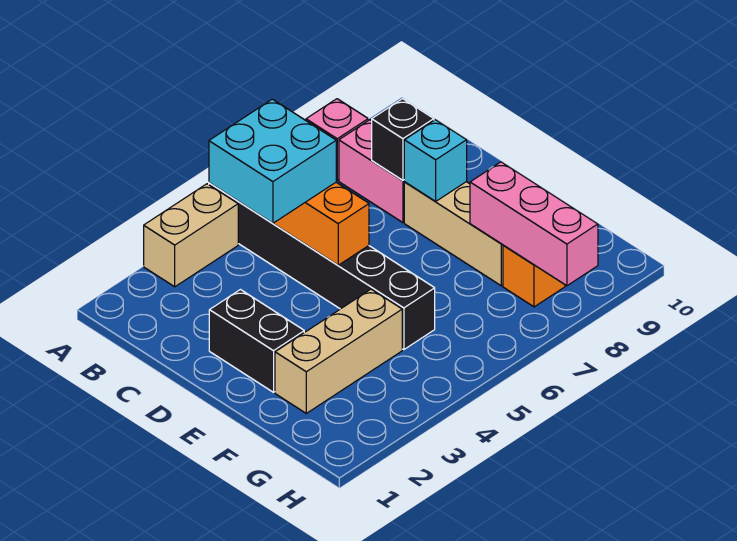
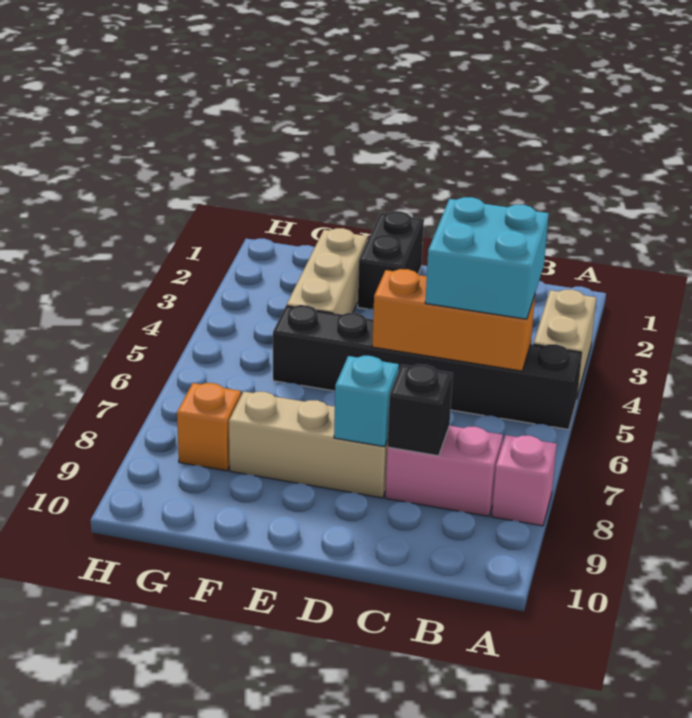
black brick D2:E2 level 1 -> black brick E1:E2 level 1
pink brick F8:H8 level 2 -> none

